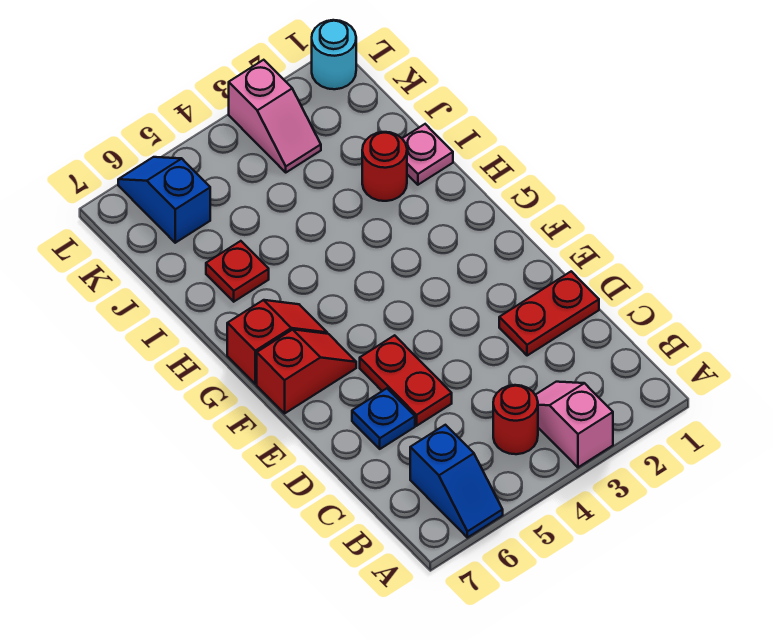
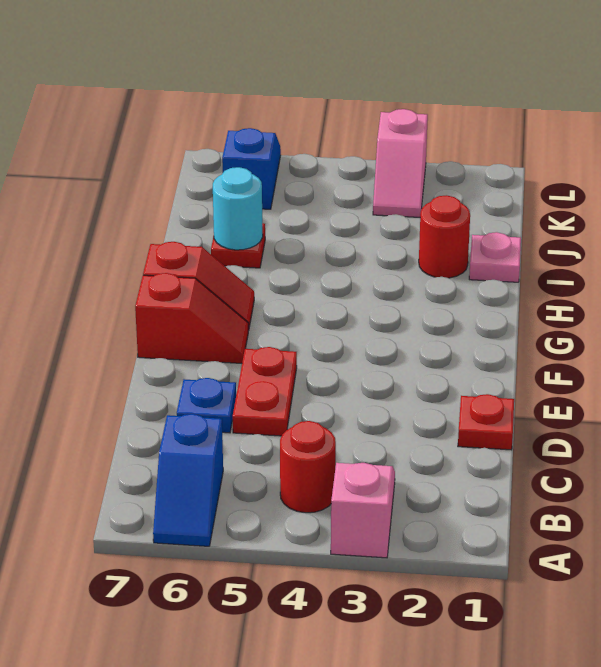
red plate D1:D2 level 1 -> red plate D1 level 1
cyan round brick L1 level 1 -> cyan round brick I6 level 2

